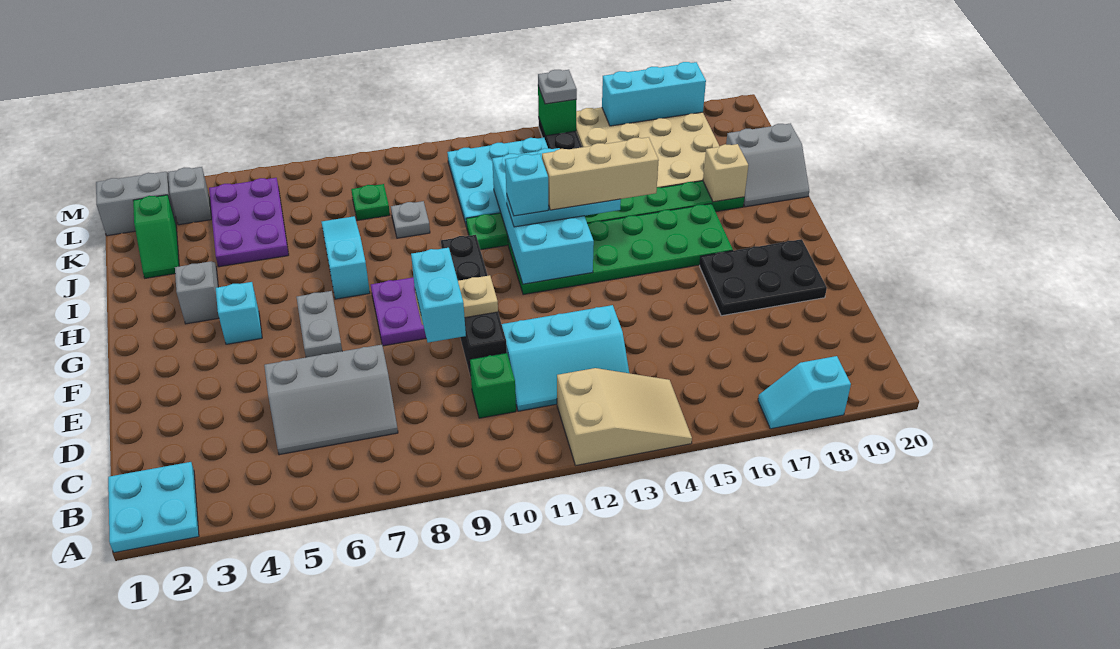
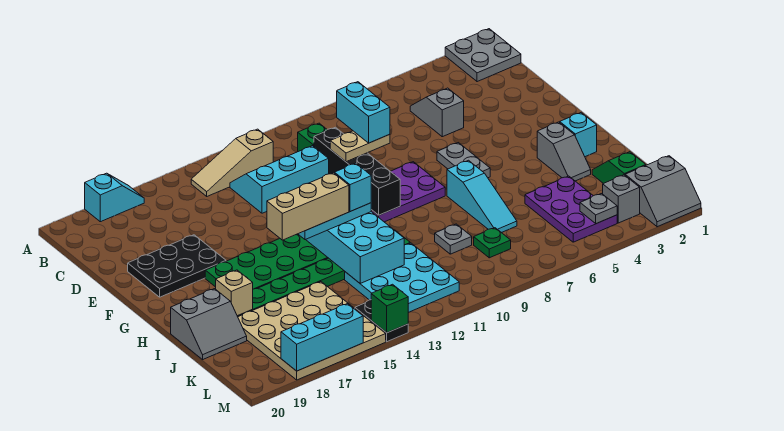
cyan plate A1:B2 level 1 -> grey plate A1:B2 level 1
tan slope A12:B14 level 1 top 12 -> tan slope B12:B14 level 1 top 12
grey slope C5:D7 level 1 top D -> grey slope C5:D5 level 1 top D
cyan brick G4 level 1 -> cyan brick H2 level 1
grey slope I19:J20 level 1 top J -> grey slope I19:J20 level 1 top I
grey plate M14 level 3 -> grey plate L4 level 2

